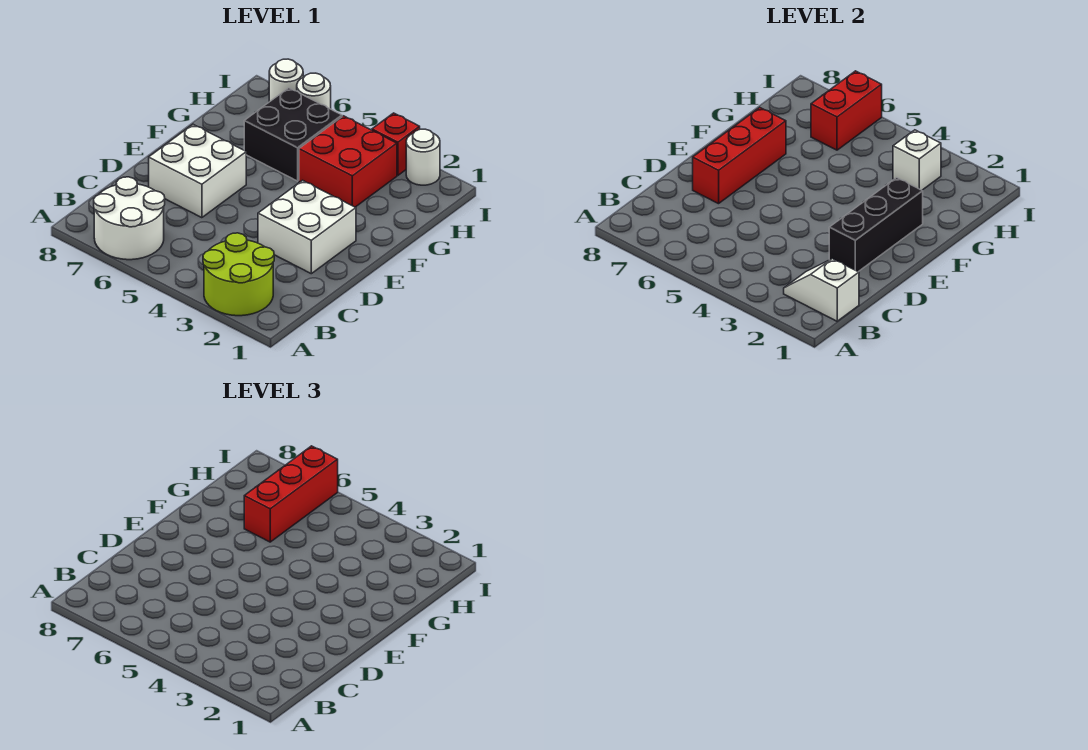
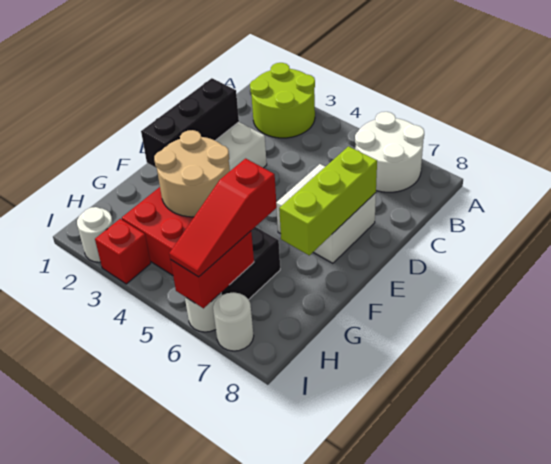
white slope B1:B2 level 2 top 1 -> none
red brick D7:F7 level 2 -> lime brick D7:F7 level 2
none -> tan round brick F3:G4 level 2
red brick G6:I6 level 3 -> red slope G6:I6 level 3 top G
white brick H3 level 2 -> none

